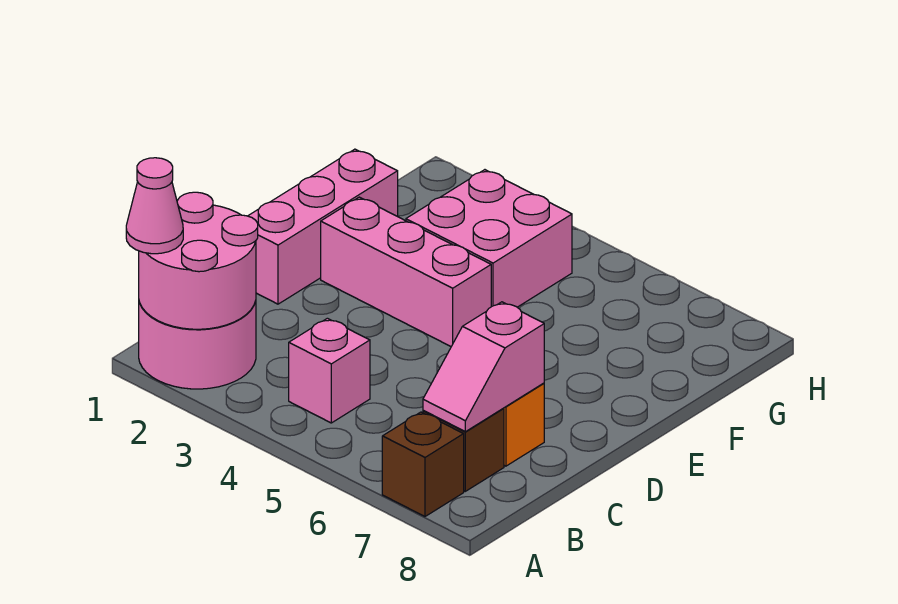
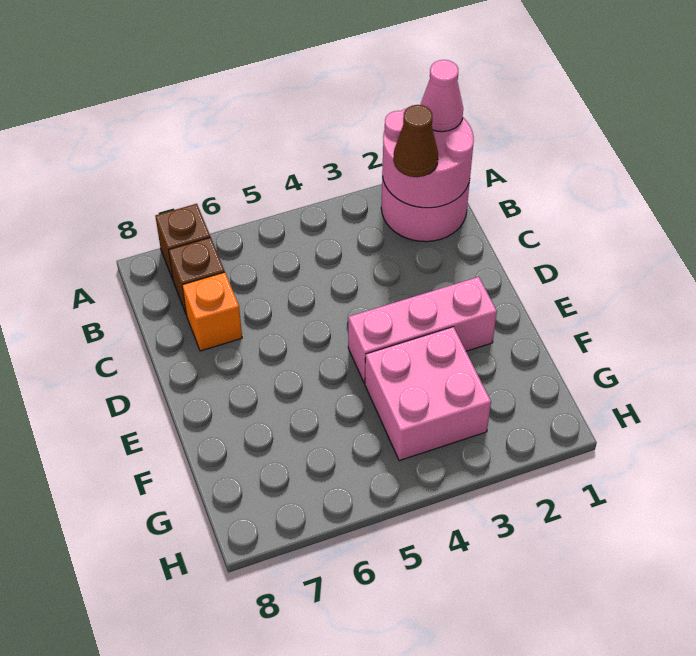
none -> brown cone B2 level 3
pink brick B4 level 1 -> none
pink slope B7:C7 level 2 top C -> none
pink brick D1:F1 level 1 -> none

